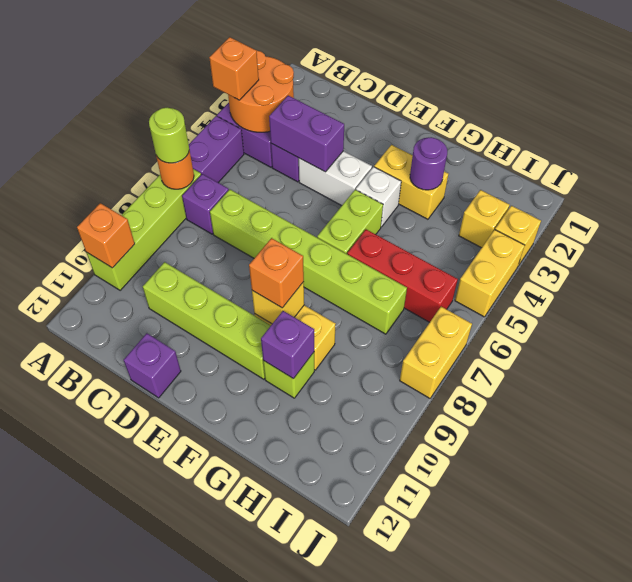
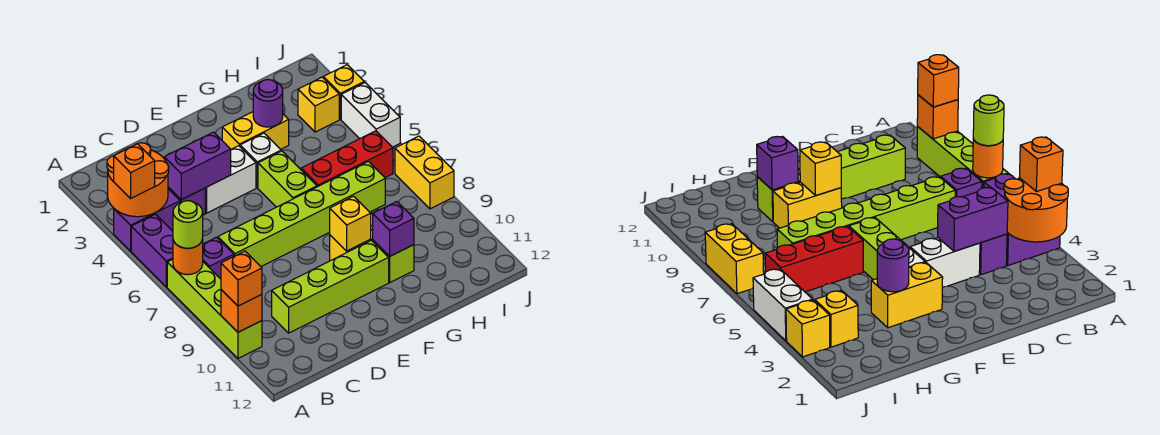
purple brick D12 level 1 -> none
orange brick F9 level 3 -> orange brick A10 level 3
yellow brick J4:J5 level 1 -> white brick J4:J5 level 1

